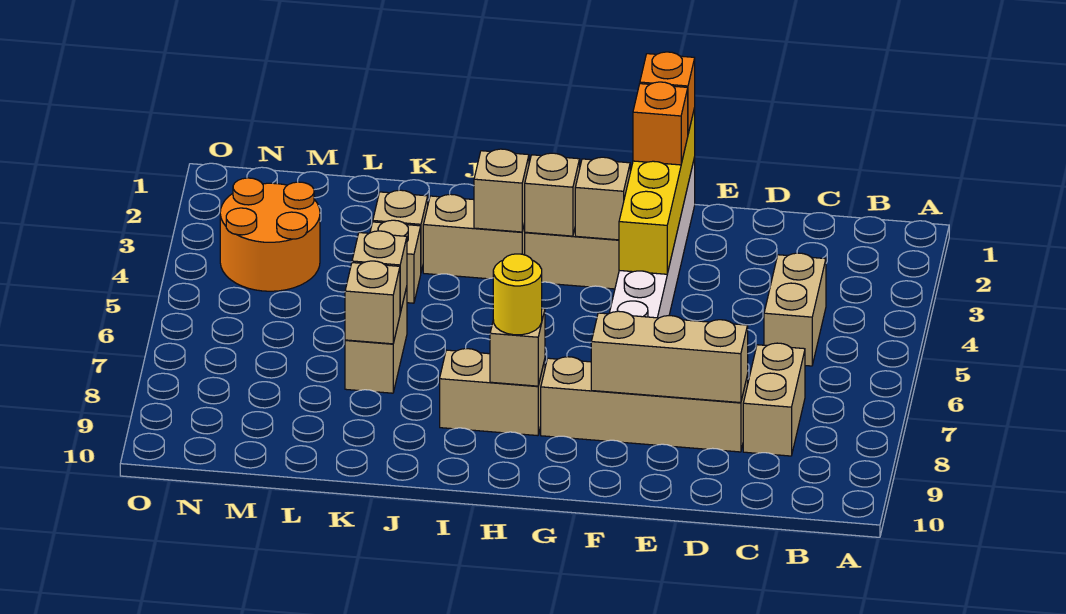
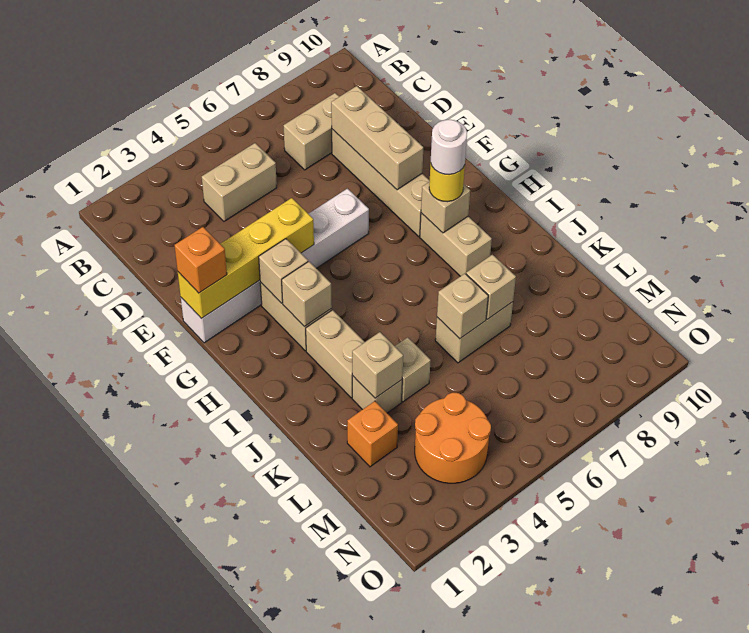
orange brick F2 level 3 -> orange brick L2 level 1
none -> white round brick H8 level 4
tan brick I3 level 2 -> tan brick K3 level 2

